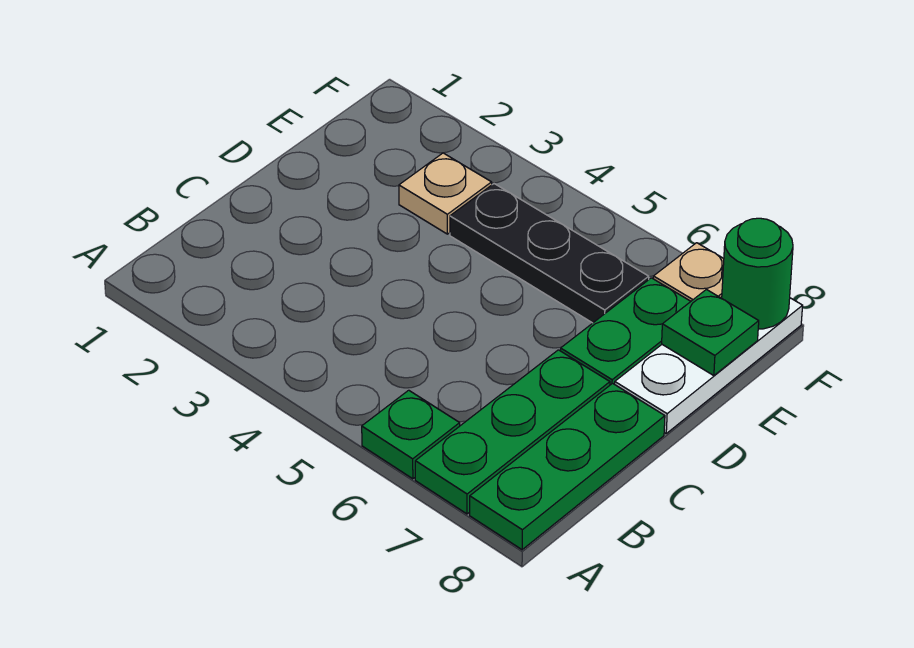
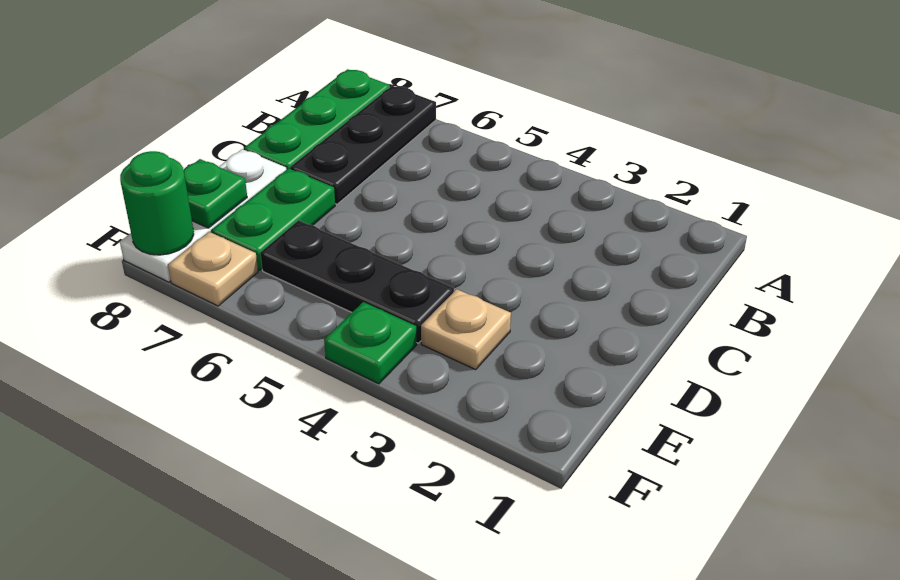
green plate A6 level 1 -> green plate F4 level 1
green plate A7:C7 level 1 -> black plate A7:C7 level 1

